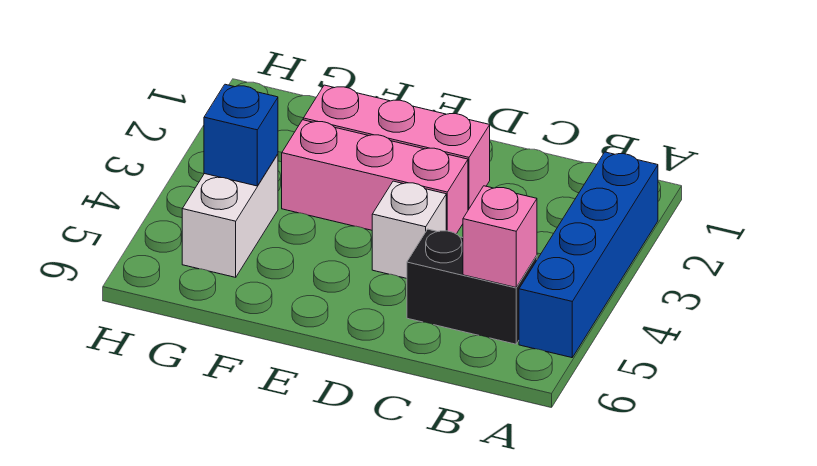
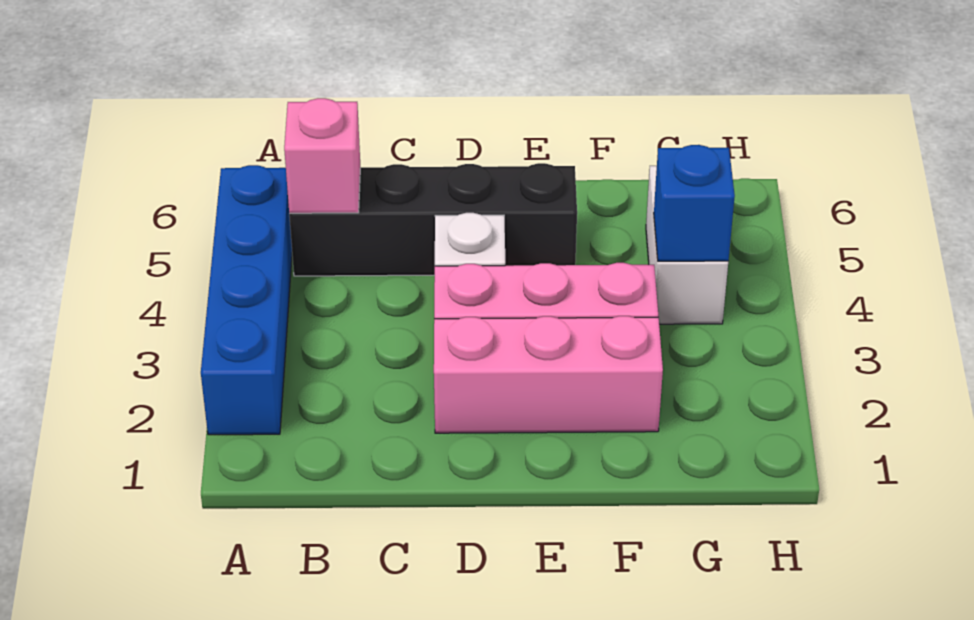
black brick B5:C5 level 1 -> black brick B5:E5 level 1

